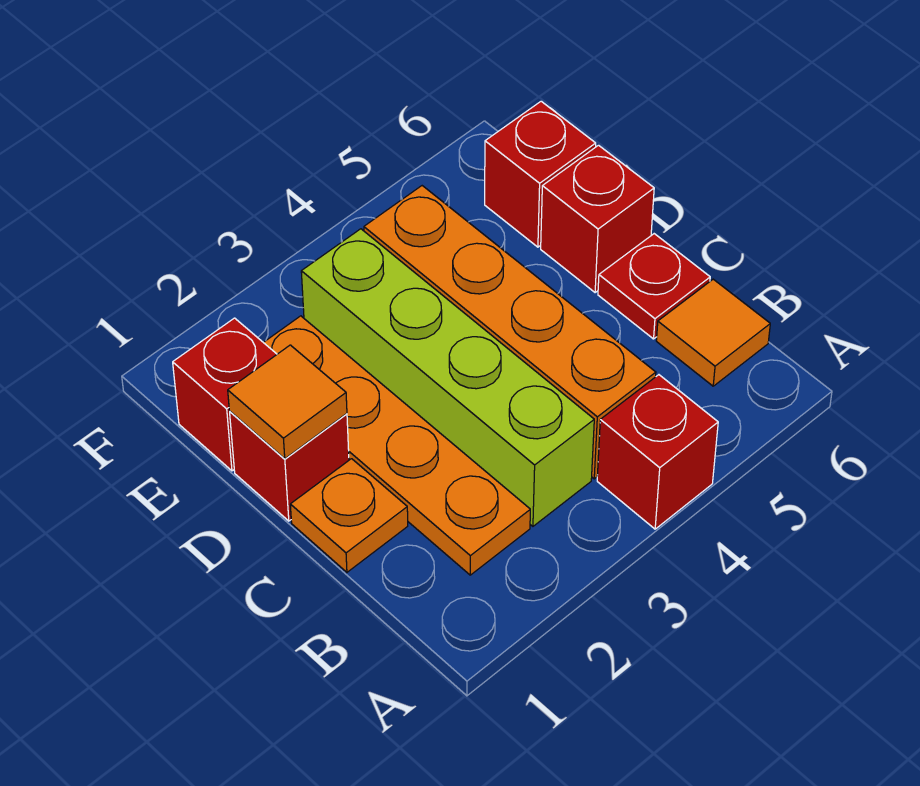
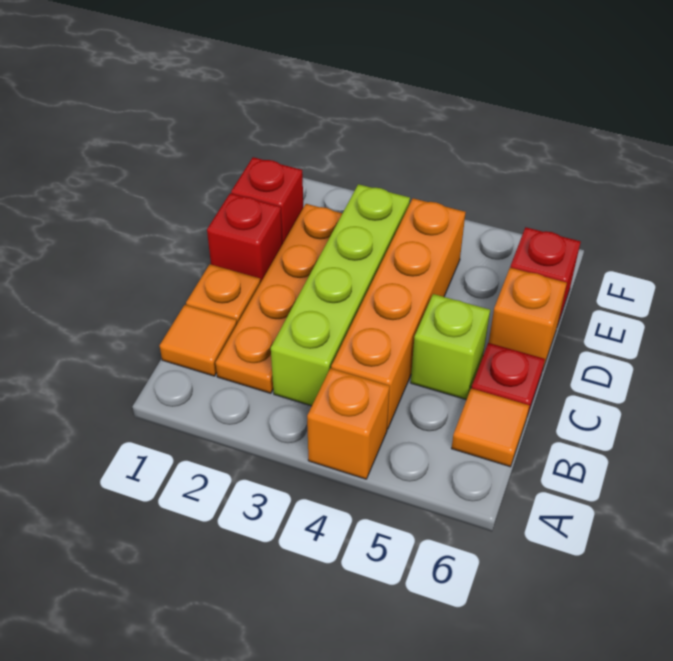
red brick A4 level 1 -> orange brick A4 level 1
none -> lime brick C5 level 1
orange tile D1 level 2 -> orange tile B1 level 1
red brick D6 level 1 -> orange brick D6 level 1

